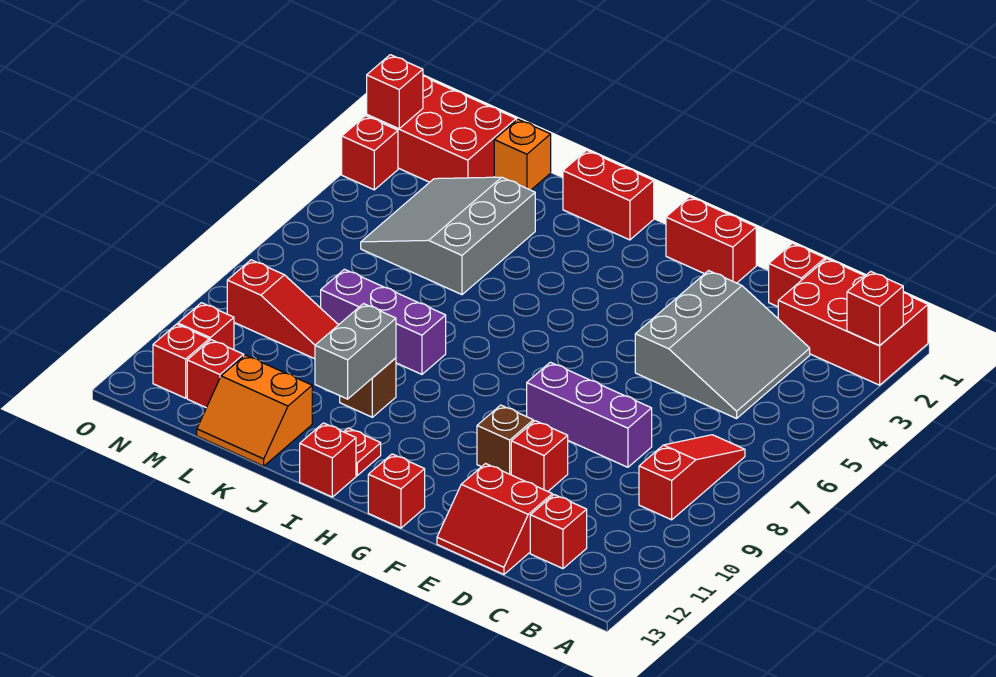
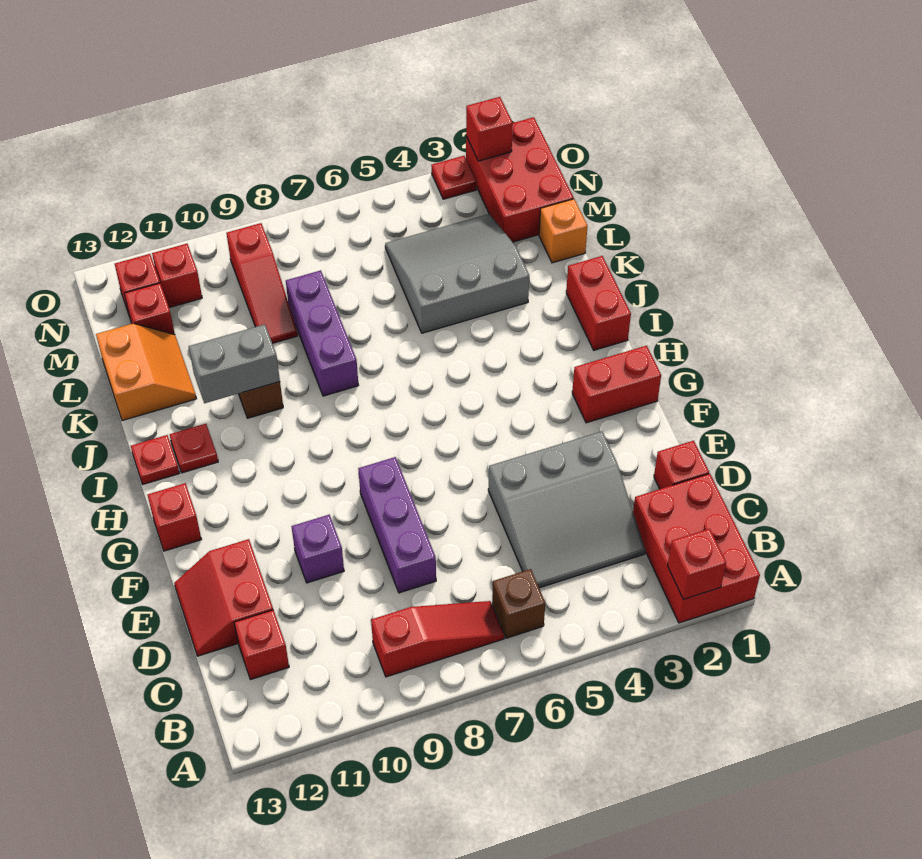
red brick E10 level 1 -> purple brick E10 level 1
red brick F1:G1 level 1 -> red brick G1:G2 level 1
brown brick F10 level 1 -> brown brick B6 level 1
red brick I13 level 1 -> red plate I13 level 1
orange slope K12:L13 level 1 top 12 -> orange slope K12:L13 level 1 top 13
red brick O3 level 1 -> red plate O3 level 1

